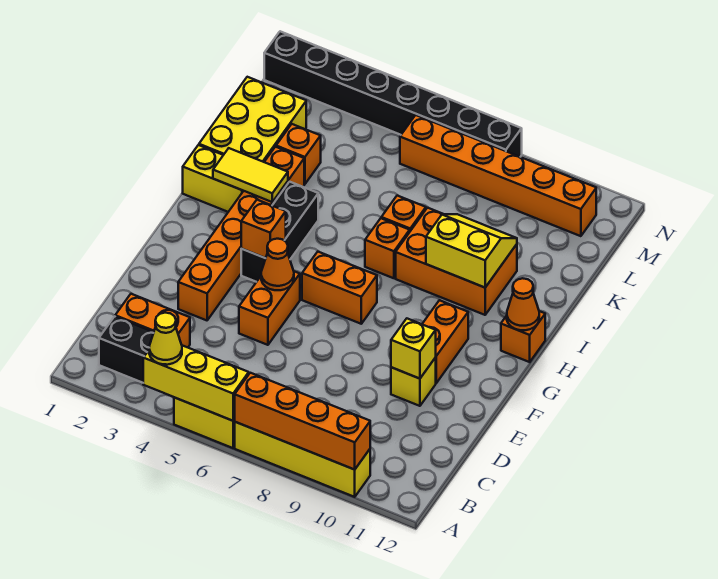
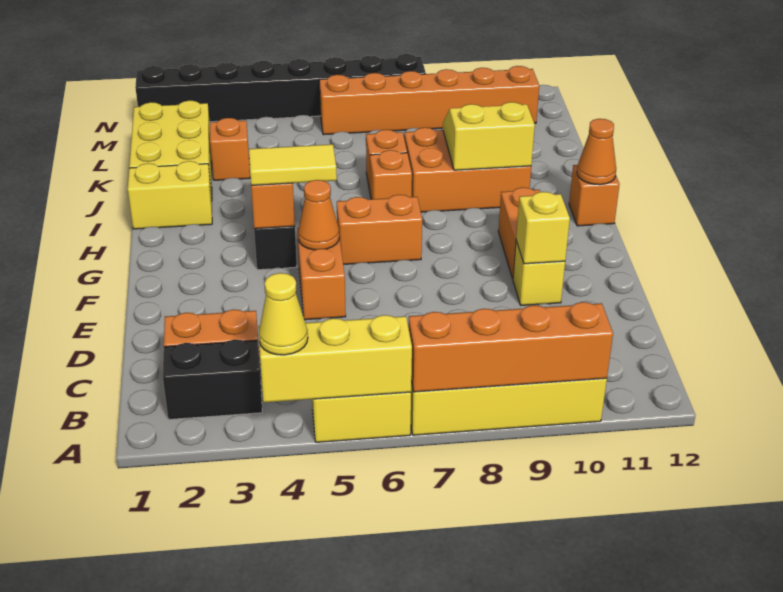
orange brick E3:J3 level 1 -> none
yellow tile I2:I3 level 2 -> yellow tile G4:G5 level 3

